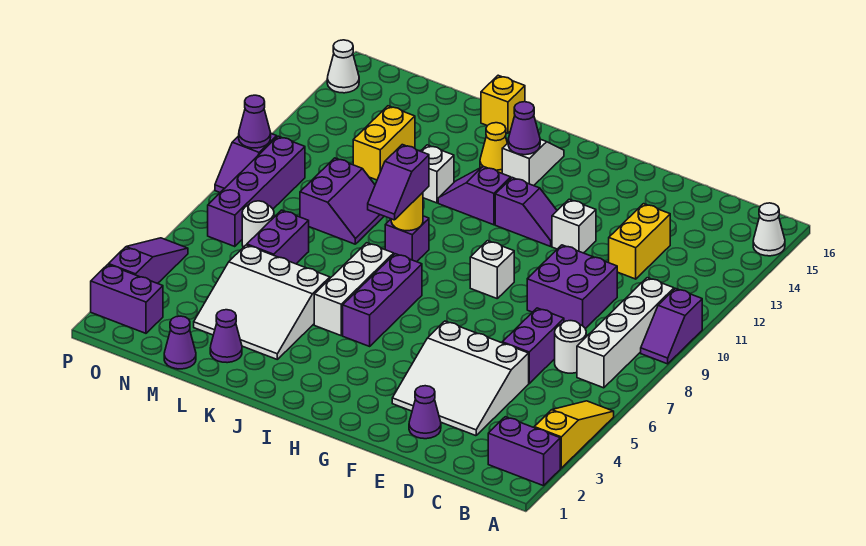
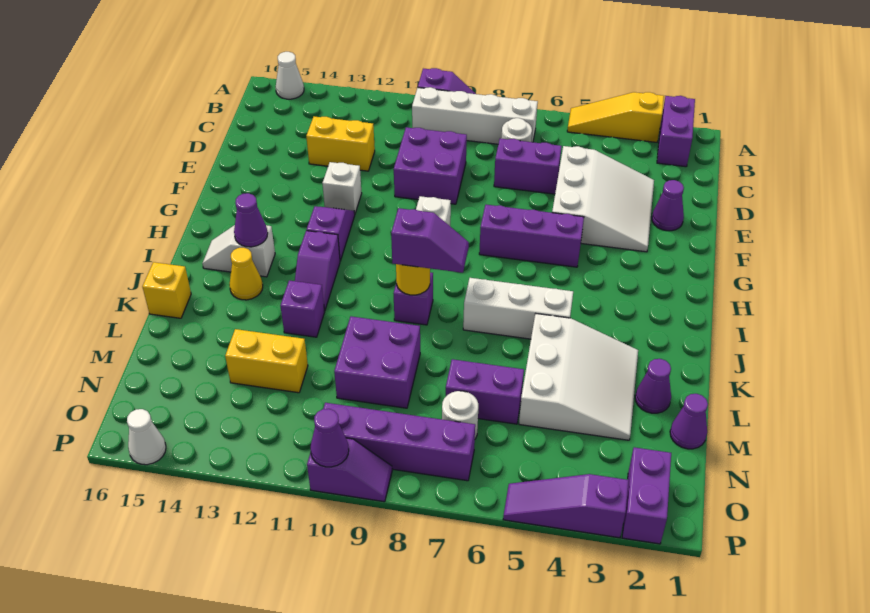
purple brick I5:I7 level 1 -> purple brick G5:G7 level 1
white brick K12 level 1 -> purple brick K12 level 1
purple slope L9:M10 level 1 top M -> purple brick L9:M10 level 1

